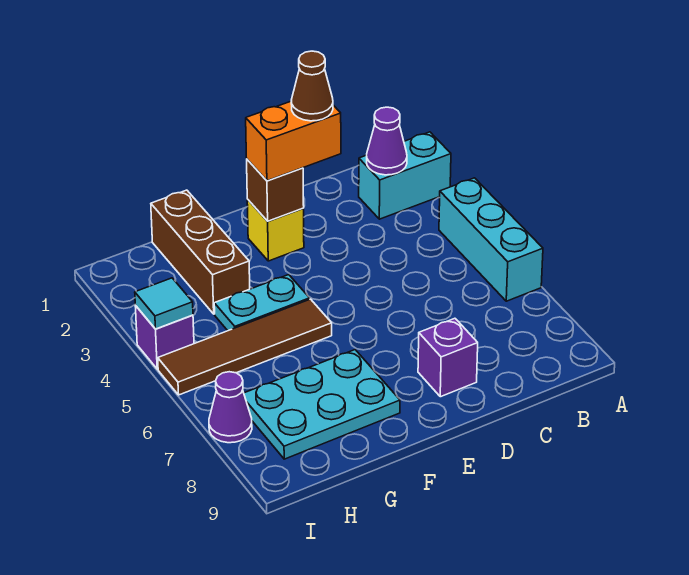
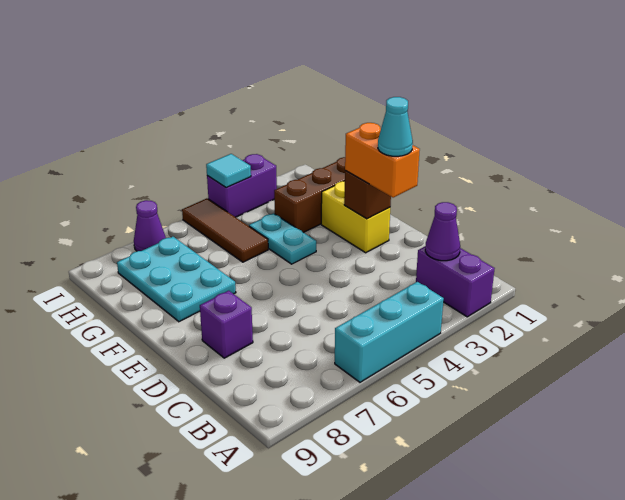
cyan brick A2:B2 level 1 -> purple brick A2:B2 level 1
brown cone D2 level 4 -> cyan cone D2 level 4
yellow brick E2 level 1 -> yellow brick E2:F2 level 1
brown tile F5:I5 level 1 -> brown tile G5:I5 level 1
purple brick I4 level 1 -> purple brick I3:I4 level 1

